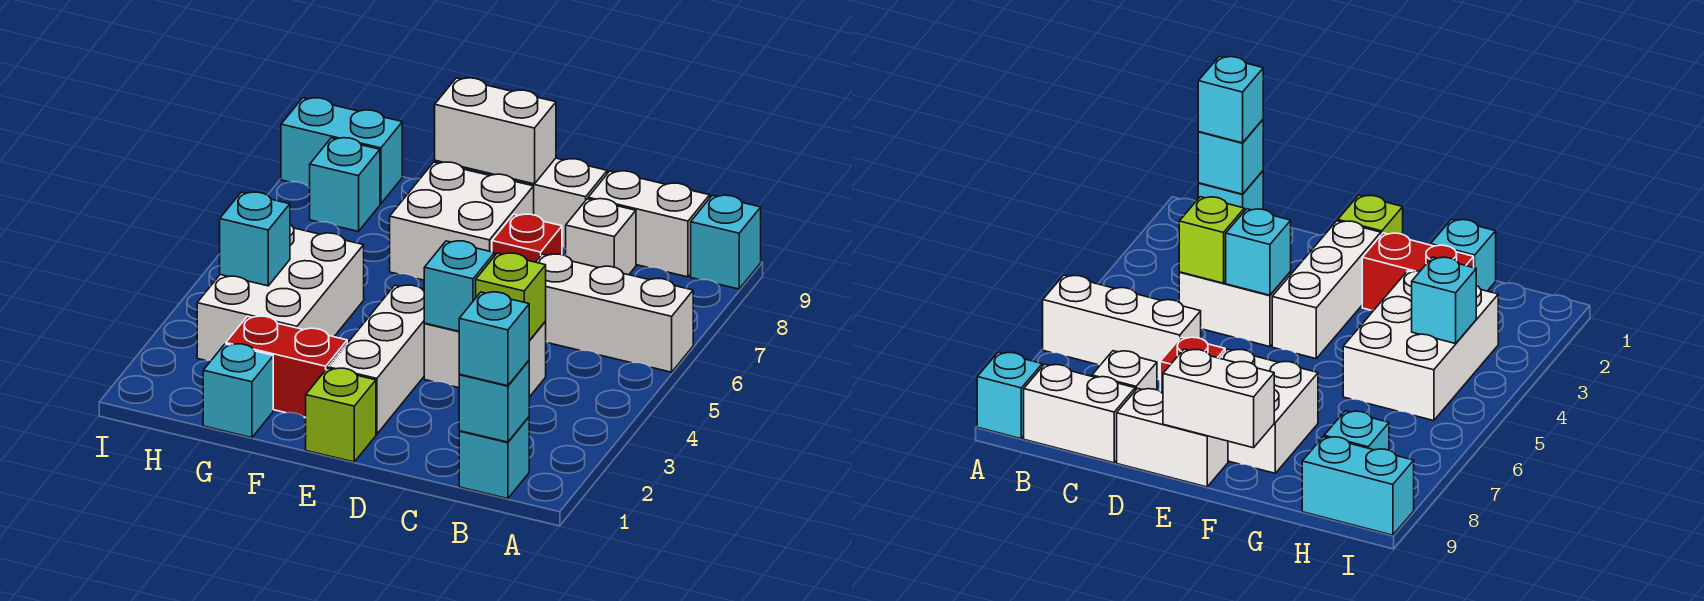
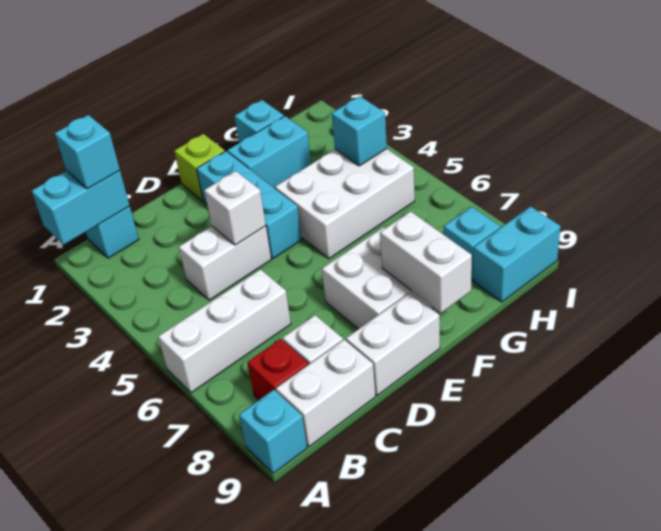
cyan brick B1 level 2 -> cyan brick A1:B1 level 2
lime brick C4 level 2 -> none
cyan brick D4 level 2 -> white brick D4 level 2
red brick D7 level 1 -> red brick B8 level 1
white brick E2:E4 level 1 -> cyan brick E2:E4 level 1
white brick E9:F9 level 2 -> white brick F8:F9 level 2
red brick F2:G2 level 1 -> cyan brick F2:G2 level 1
white brick G3:H5 level 1 -> white brick F4:H5 level 1

